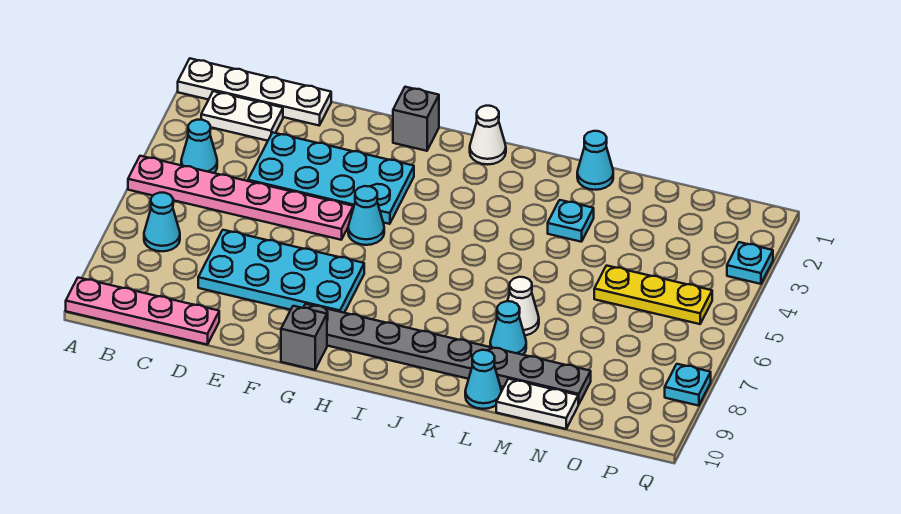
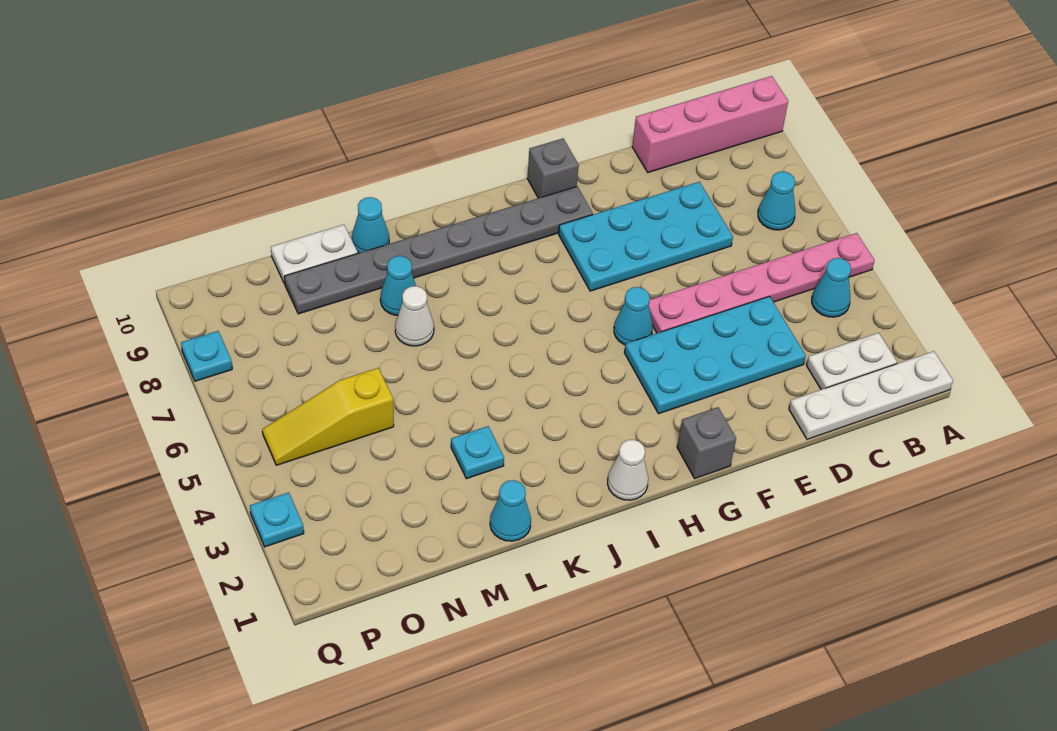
pink plate A10:D10 level 1 -> pink brick A10:D10 level 1
yellow plate N5:P5 level 1 -> yellow slope N5:P5 level 1 top N

